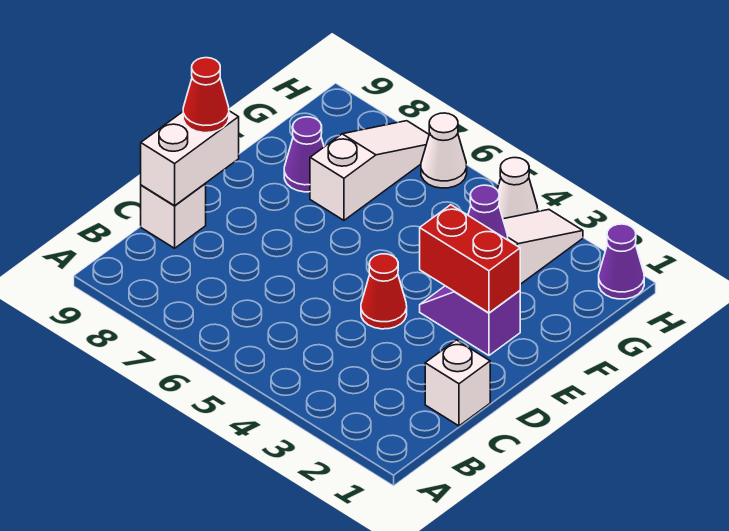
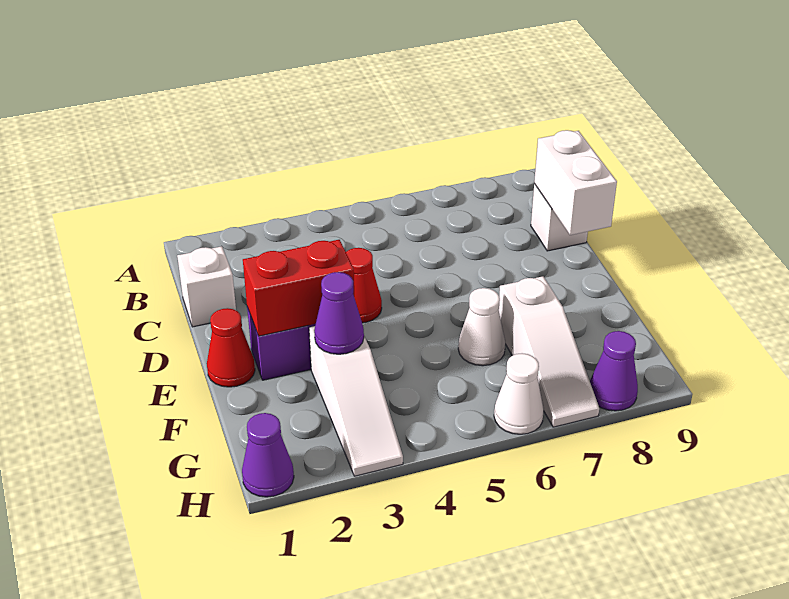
red cone D9 level 3 -> red cone E1 level 1
purple cone F8 level 1 -> purple cone H8 level 1
white cone H4 level 1 -> white cone F6 level 1

